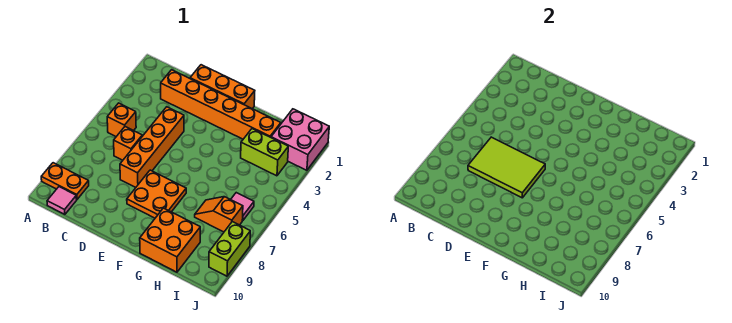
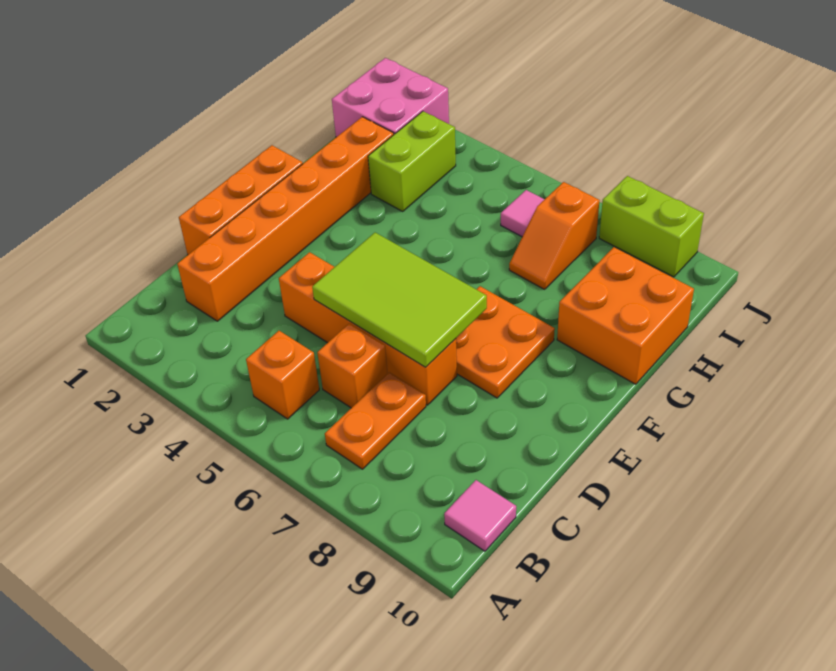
orange plate A9:B9 level 1 -> orange plate B7:C7 level 1
lime tile C6:E7 level 2 -> lime tile D5:E7 level 2

